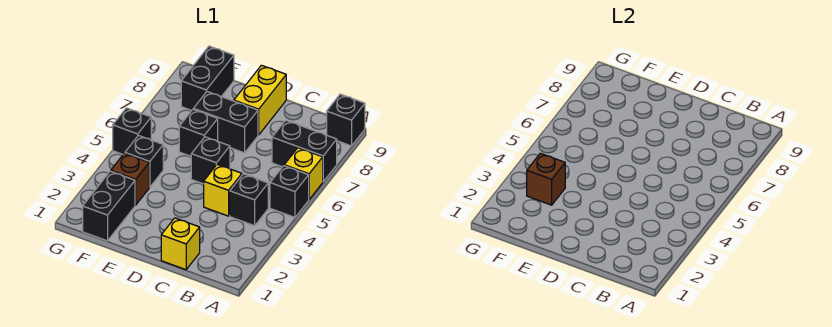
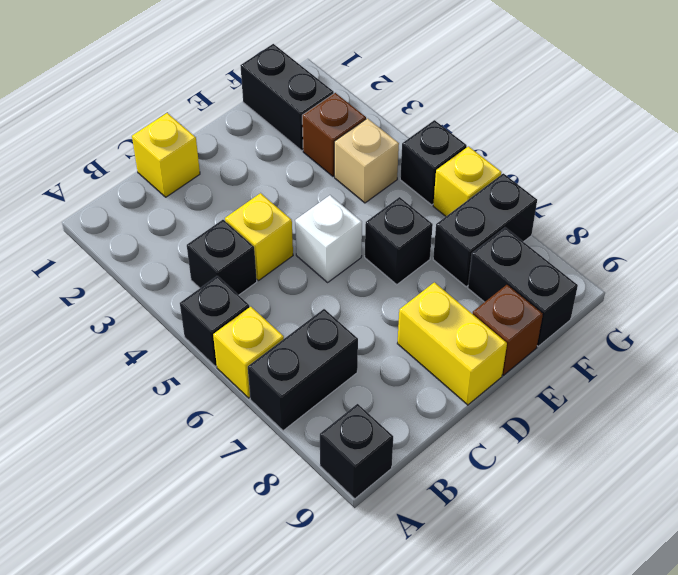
black brick D5 level 1 -> white brick D5 level 1
black brick D7:E7 level 1 -> black brick F7:G7 level 1
brown brick F3 level 2 -> brown brick E9 level 1
black brick F4 level 1 -> tan brick F4 level 1
none -> yellow brick G6 level 1

